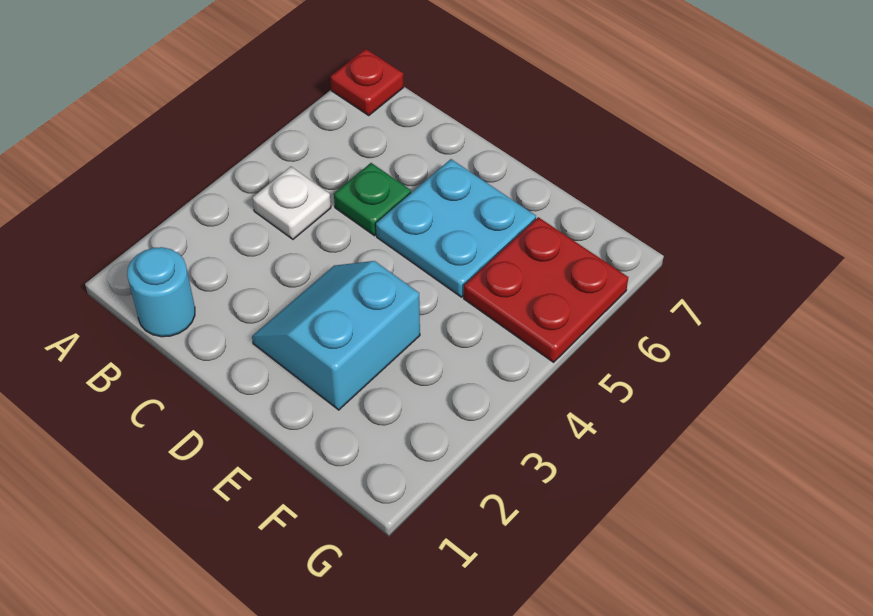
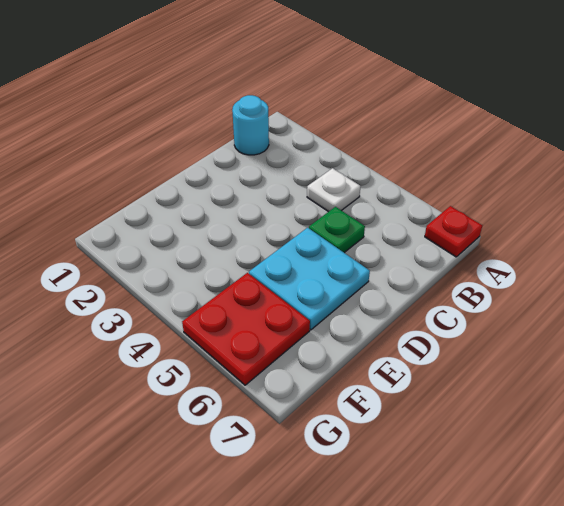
cyan slope D2:E3 level 1 top E -> none

